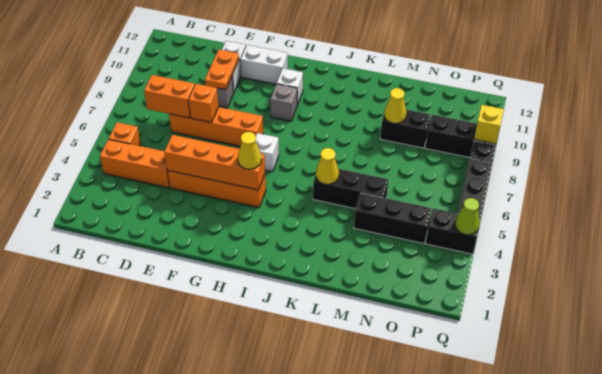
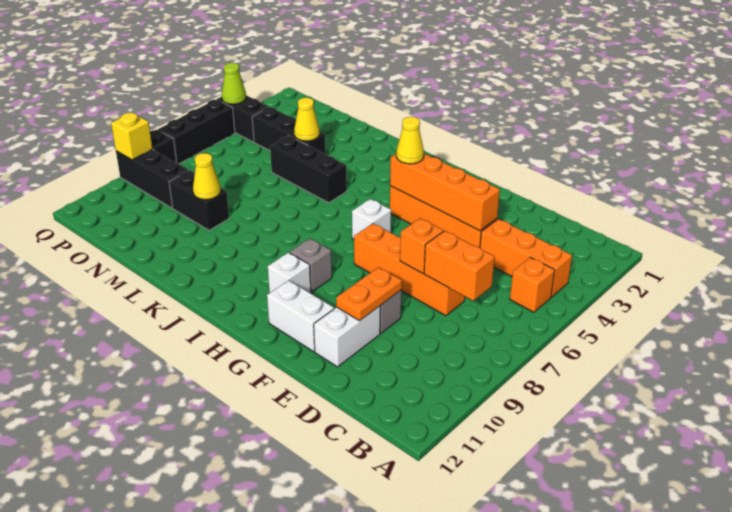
yellow cone K5 level 2 -> yellow cone M4 level 2

